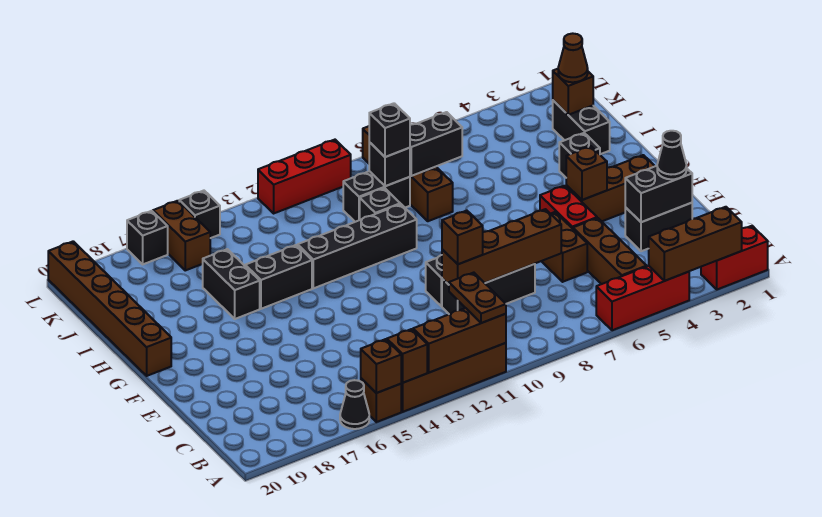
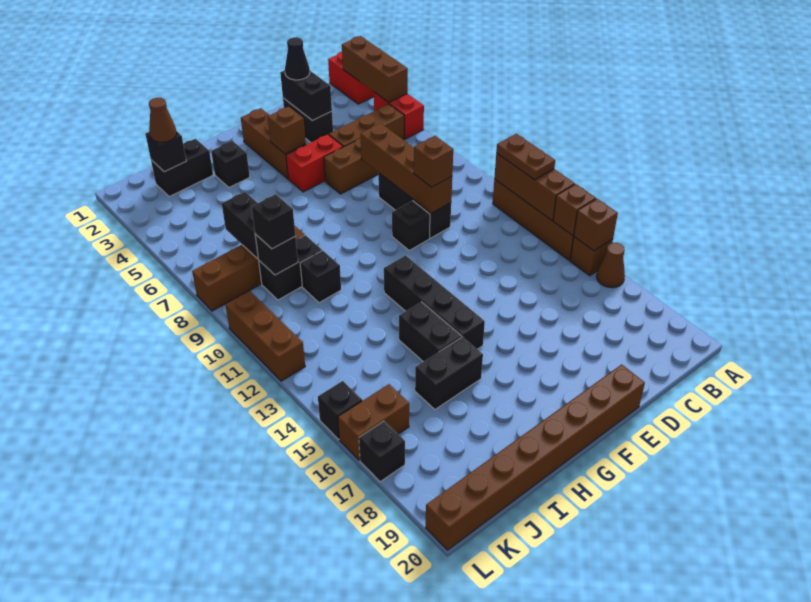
red brick A4:A6 level 1 -> red brick A4:A5 level 1
brown plate A11:B11 level 3 -> brown plate A11:A12 level 3
black cone A16 level 1 -> brown cone A16 level 1
brown brick G20:L20 level 1 -> brown brick E20:L20 level 1
black brick H10:H13 level 1 -> black brick G12:G15 level 1
brown brick J2 level 2 -> black brick J2 level 2
black brick J9:J10 level 1 -> black brick I9:J9 level 1
red brick L10:L12 level 1 -> brown brick L10:L12 level 1

